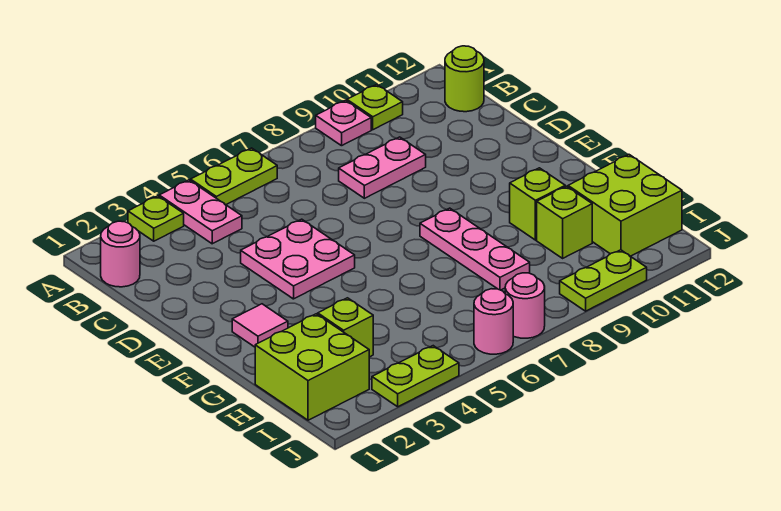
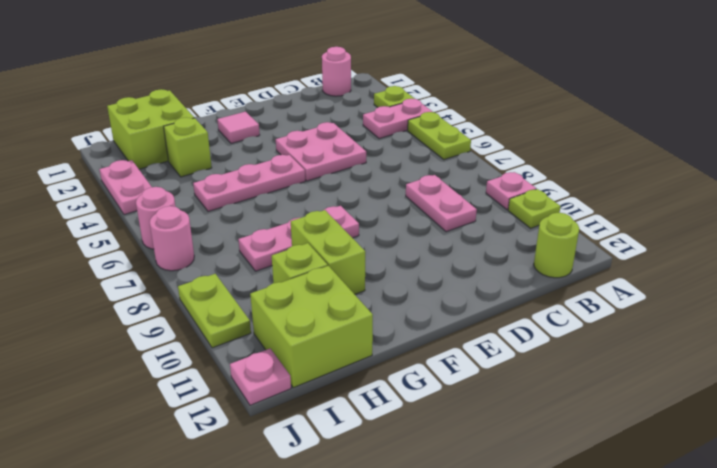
none -> pink plate F5:H5 level 1
lime brick G10 level 1 -> lime brick G9:G10 level 1
lime plate J3:J4 level 1 -> pink plate J3:J4 level 1
none -> pink plate J12 level 1

